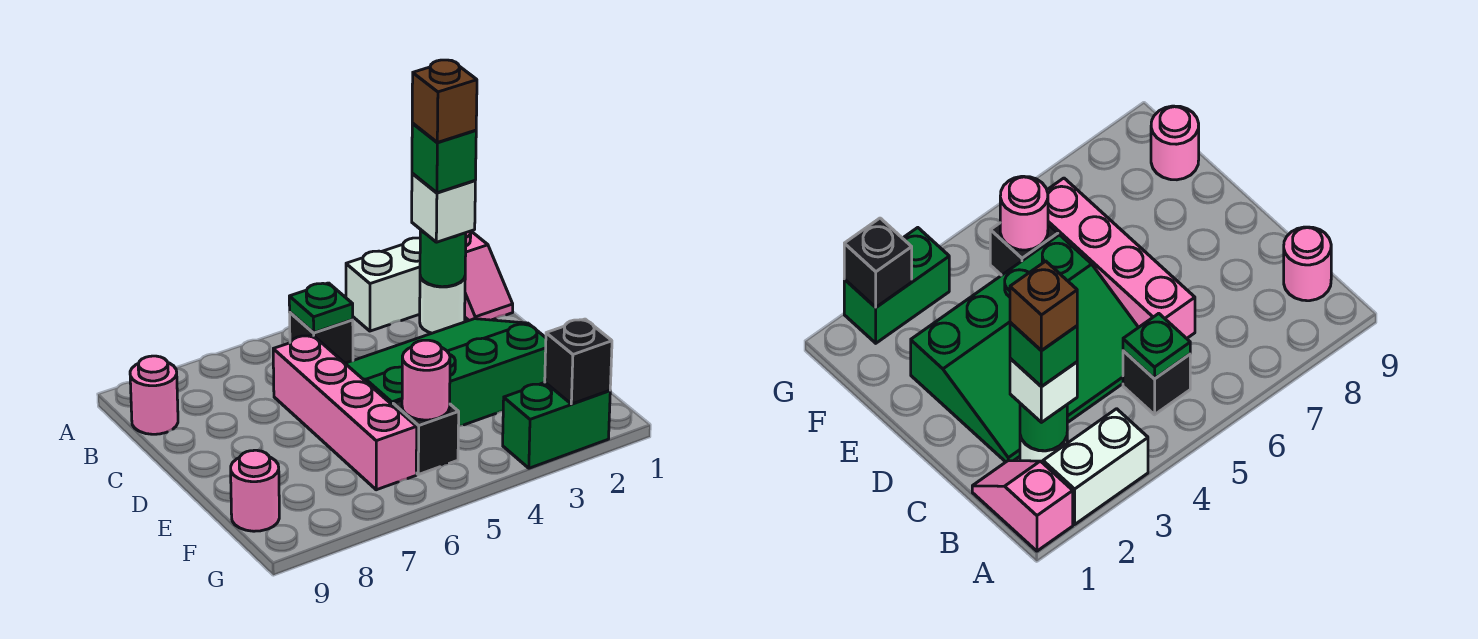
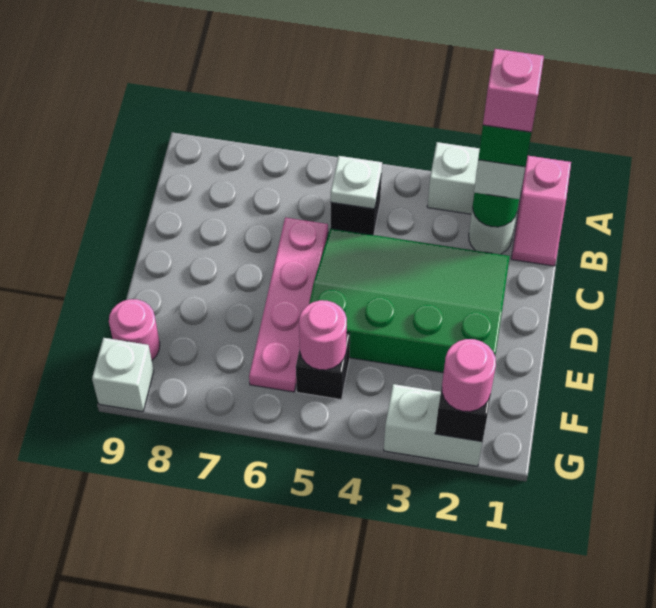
brown brick B2 level 5 -> pink brick B2 level 5
green plate B5 level 2 -> white plate B5 level 2
pink round brick B9 level 1 -> pink round brick G2 level 3
pink brick C6:F6 level 1 -> pink plate C6:F6 level 1
green brick G2:G3 level 1 -> white brick G2:G3 level 1
none -> white brick G9 level 1

